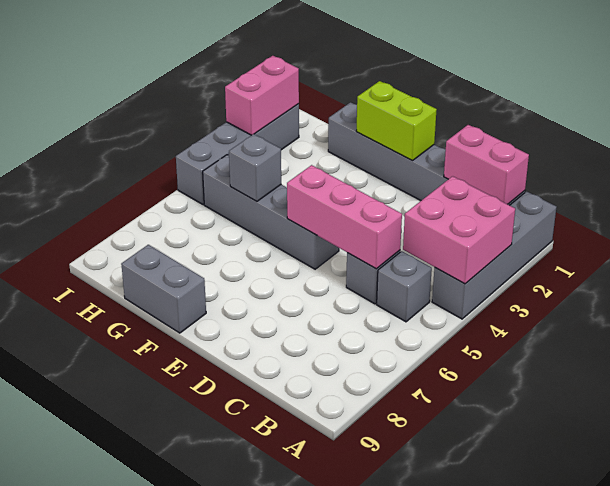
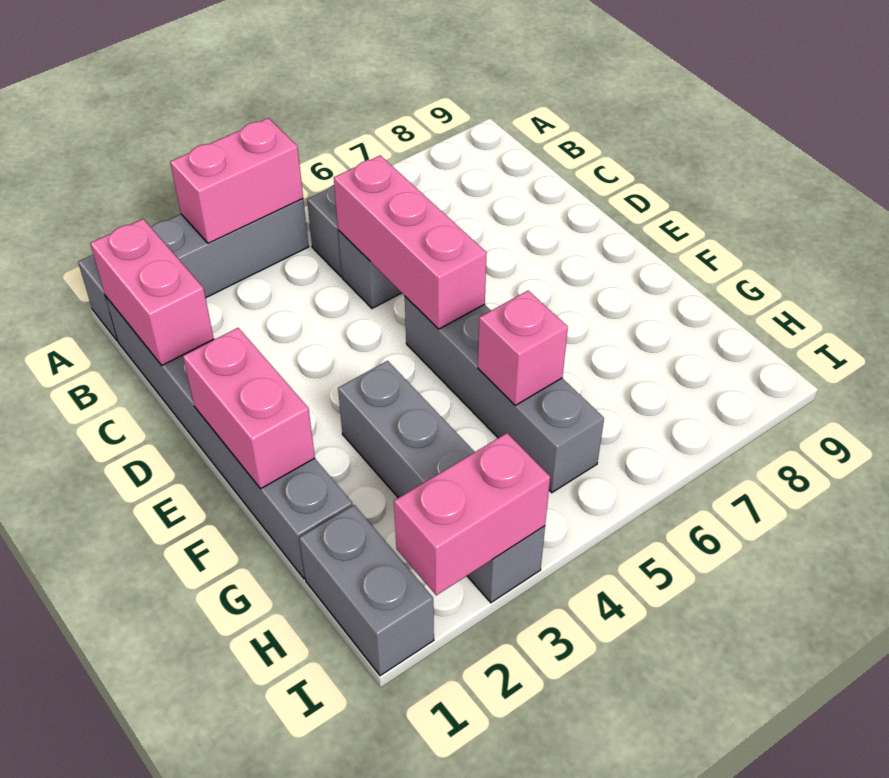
pink brick A3:B4 level 2 -> pink brick A3:A4 level 2
lime brick E1:F1 level 2 -> pink brick E1:F1 level 2
grey brick F9:G9 level 1 -> grey brick H1:I1 level 1
grey brick G5 level 2 -> pink brick G5 level 2
grey brick I2:I5 level 1 -> grey brick F3:I3 level 1

